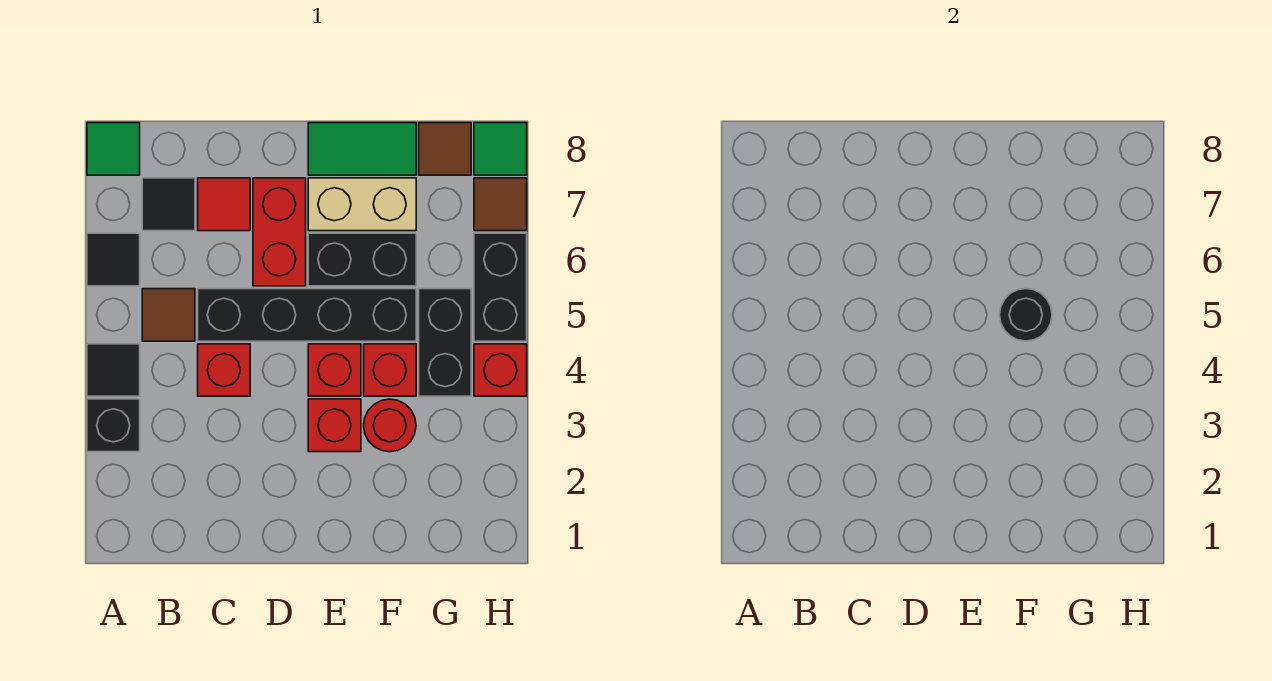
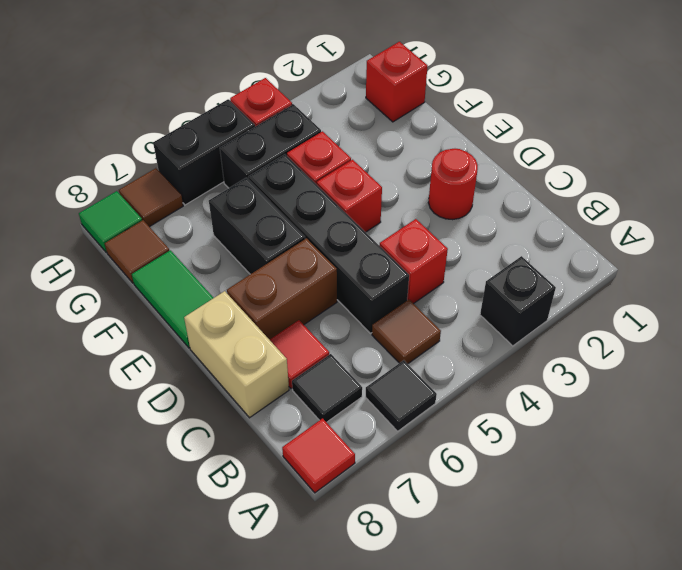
black tile A4 level 1 -> none
green tile A8 level 1 -> red tile A8 level 1
red brick D6:D7 level 1 -> brown brick D6:D7 level 1
red brick E3 level 1 -> red brick G1 level 1
tan brick E7:F7 level 1 -> tan brick C8:D8 level 1
red round brick F3 level 1 -> red round brick D2 level 1
black round brick F5 level 2 -> none

